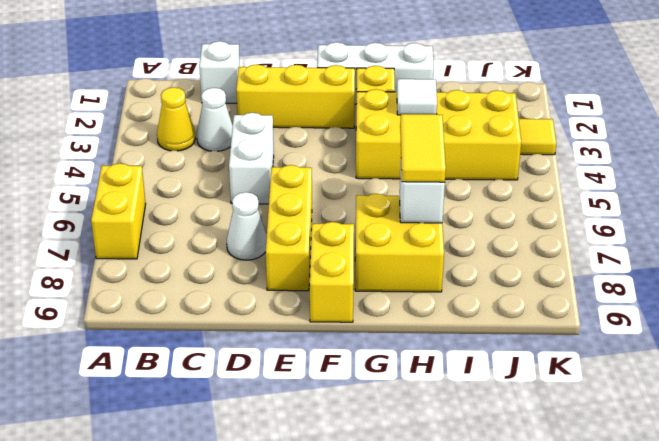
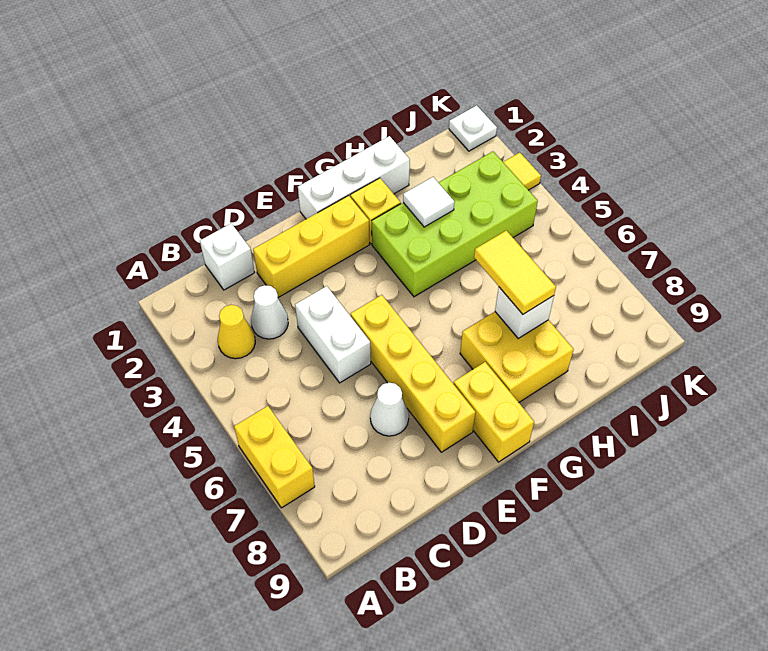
yellow brick E6:E8 level 1 -> yellow brick E5:E8 level 1
yellow brick G3:J4 level 1 -> lime brick G3:J4 level 1
none -> white plate K1 level 1

